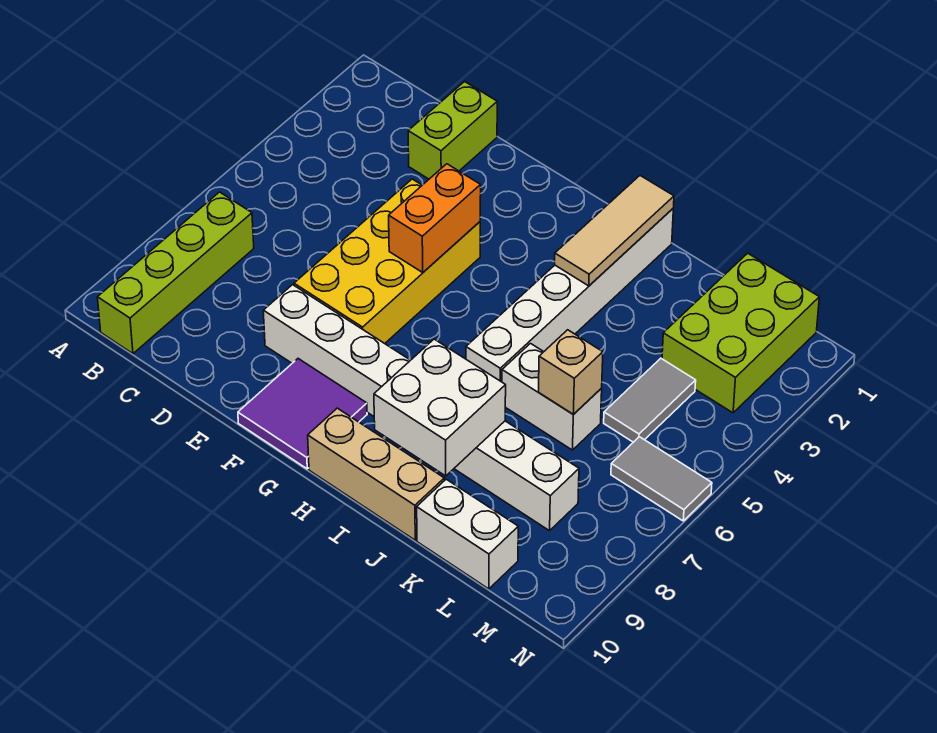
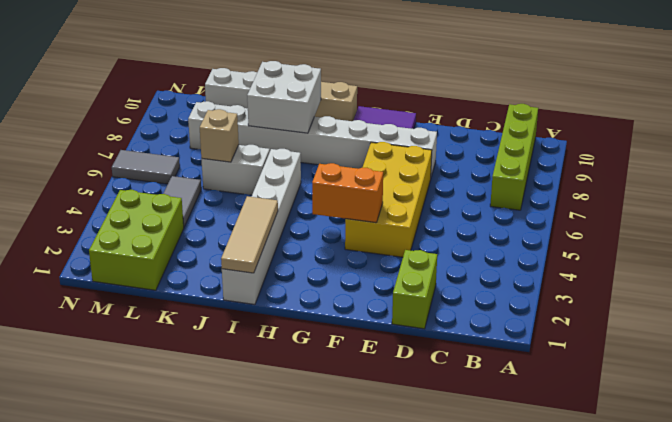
orange brick F4:F5 level 2 -> orange brick F4:G4 level 2

